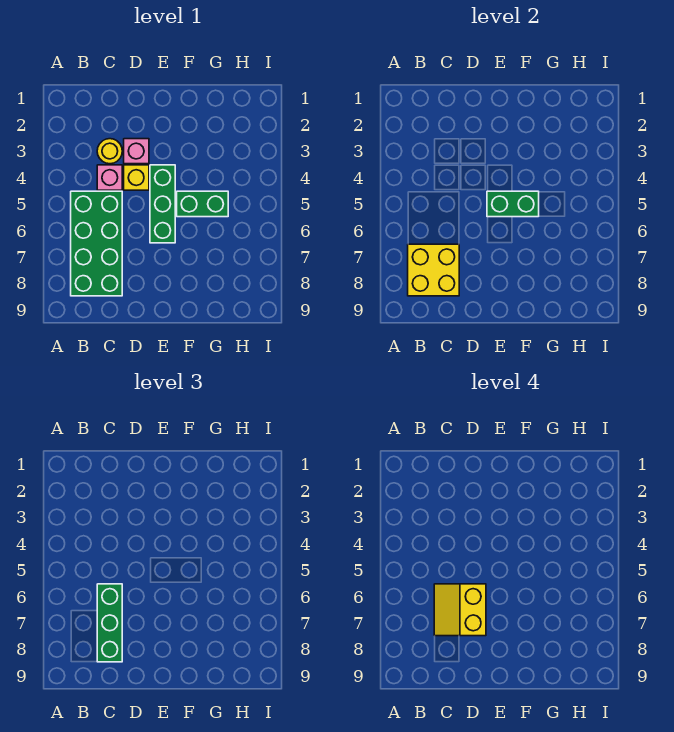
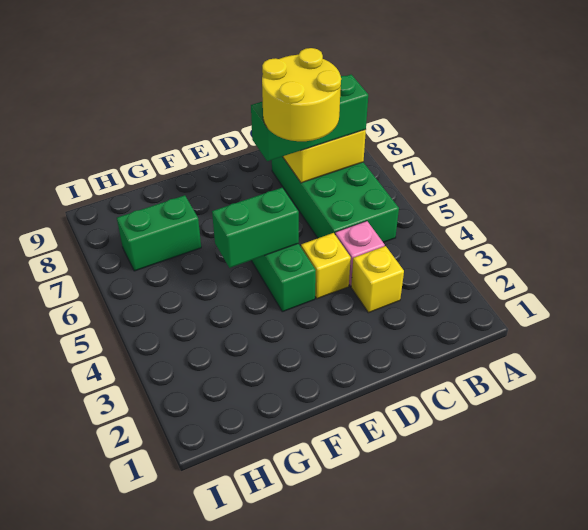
yellow round brick C3 level 1 -> yellow brick C3 level 1
green brick C6:C8 level 3 -> green brick B7:D7 level 3
yellow slope C6:D7 level 4 top D -> yellow round brick C6:D7 level 4
pink brick D3 level 1 -> none
green brick F5:G5 level 1 -> green brick G7:H7 level 1

